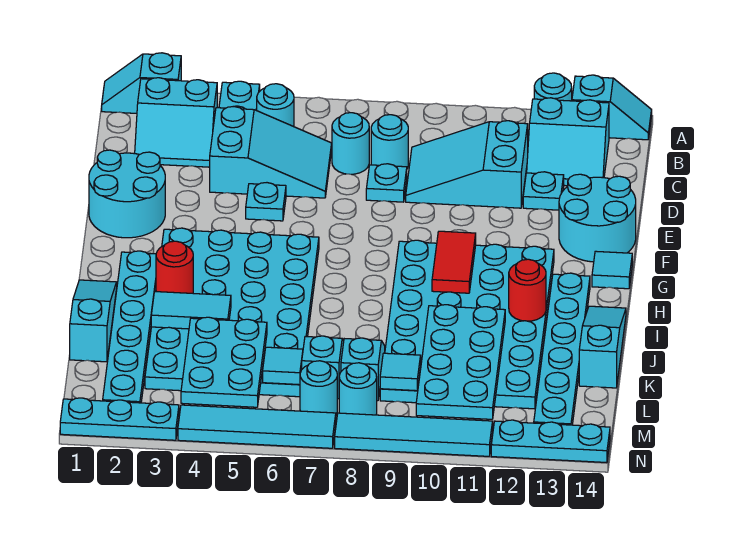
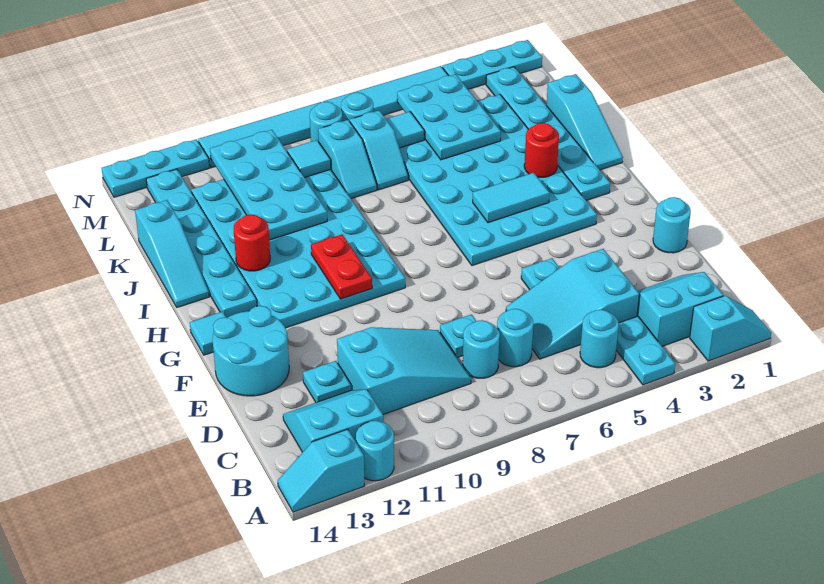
cyan round brick E1:F2 level 1 -> cyan round brick E1 level 1
red tile G10:H10 level 2 -> red plate G10:H10 level 2
cyan tile J3:J4 level 2 -> cyan tile H4:H5 level 2

